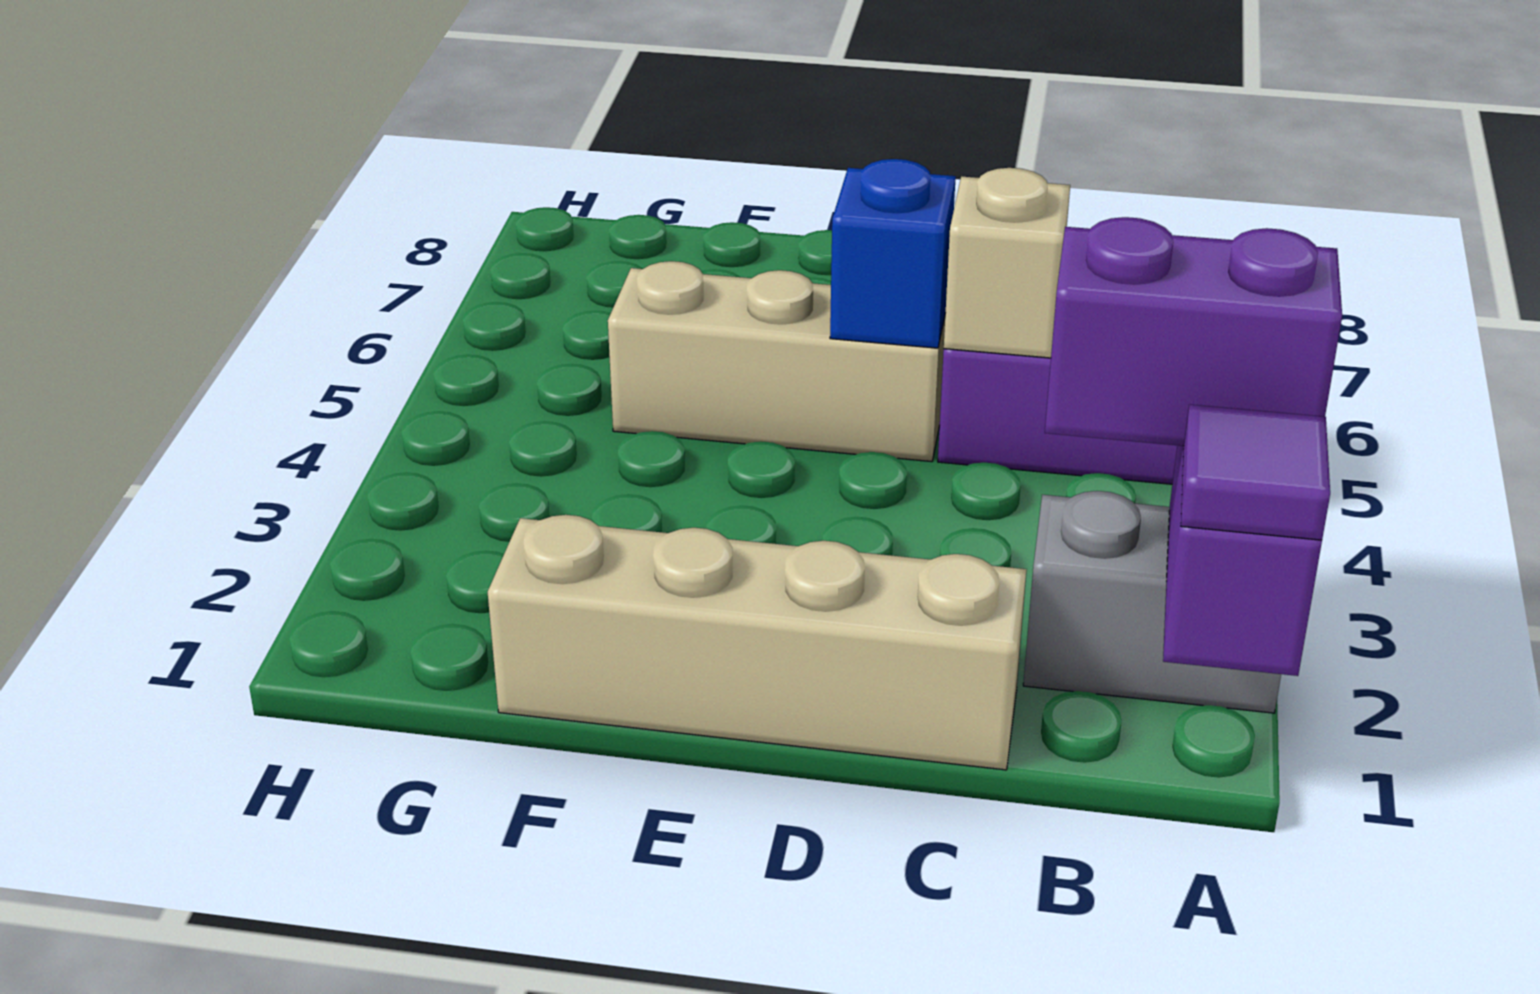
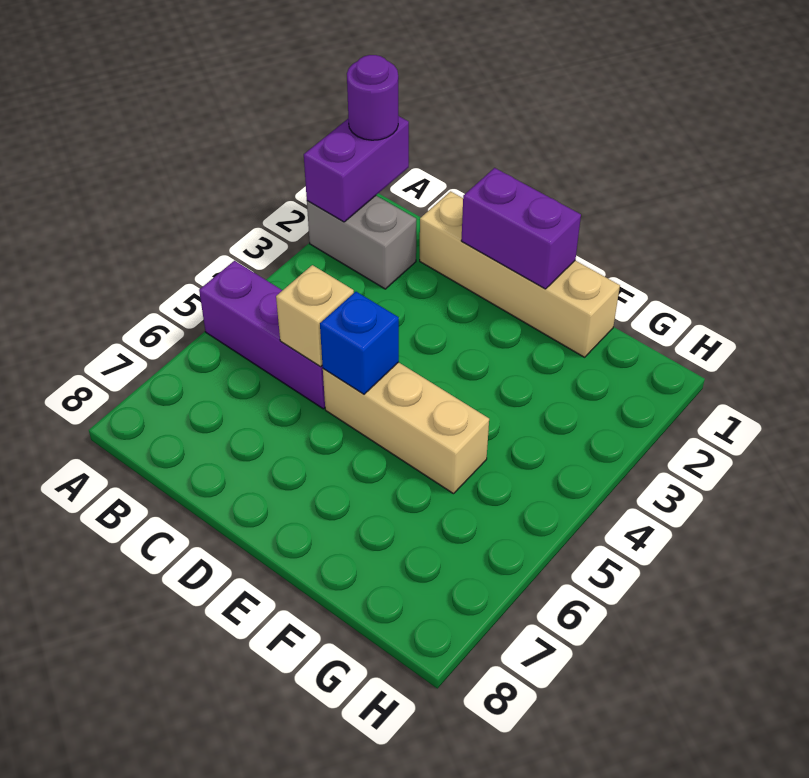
purple tile A1 level 3 -> purple round brick A1 level 3
purple brick A2:B2 level 3 -> purple brick D1:E1 level 2

